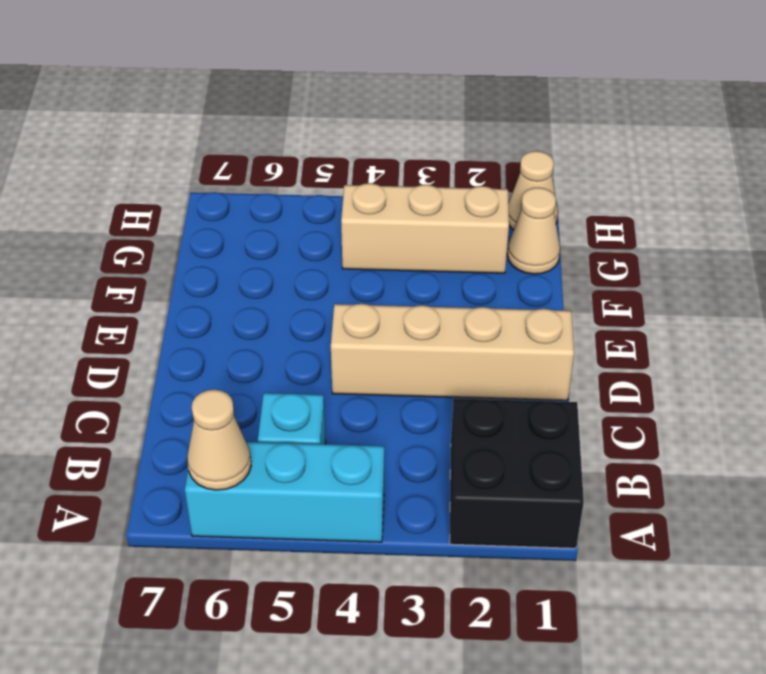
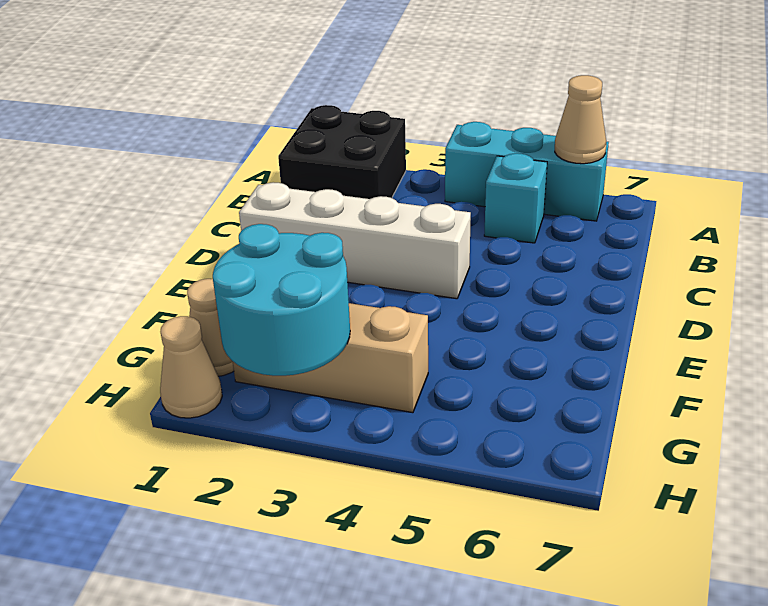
tan brick D1:D4 level 1 -> white brick D1:D4 level 1
none -> cyan round brick G2:H3 level 2

